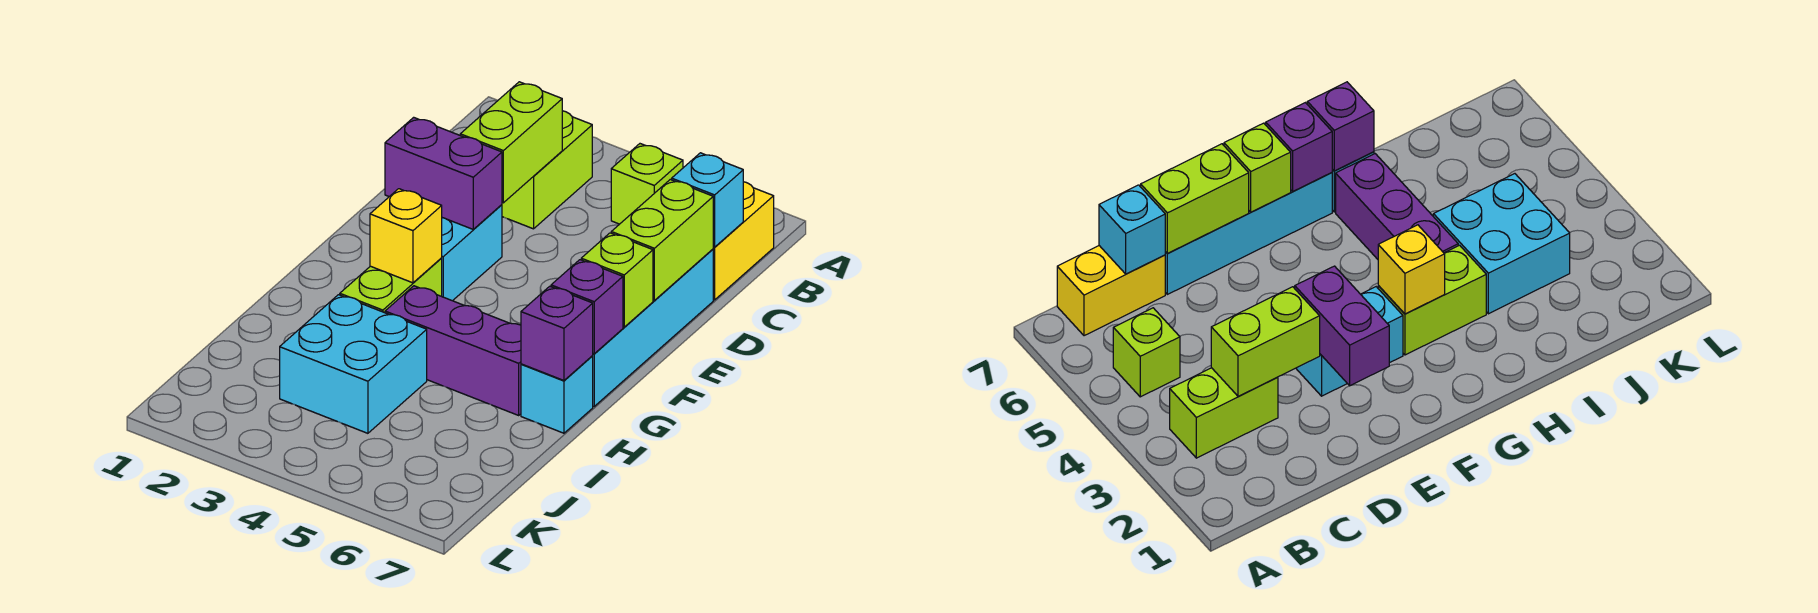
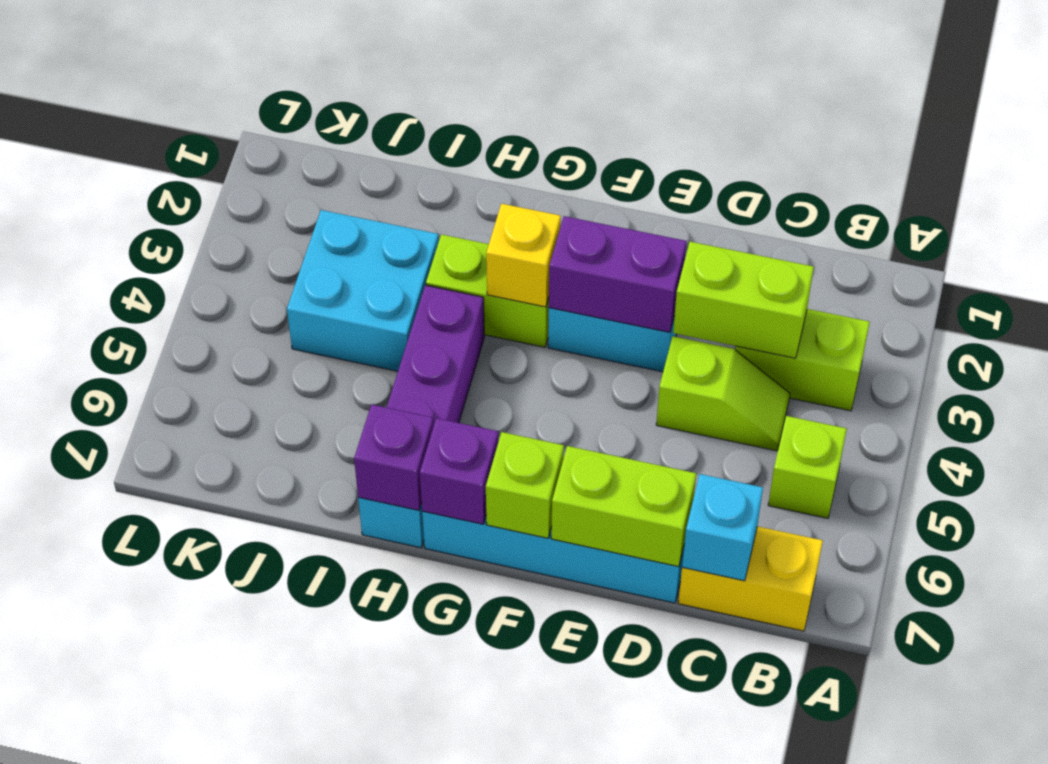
none -> lime slope C4:D4 level 1 top D
purple brick E2:E3 level 2 -> purple brick E3:F3 level 2

